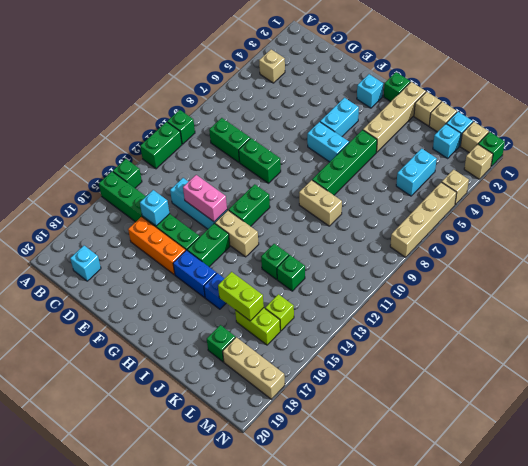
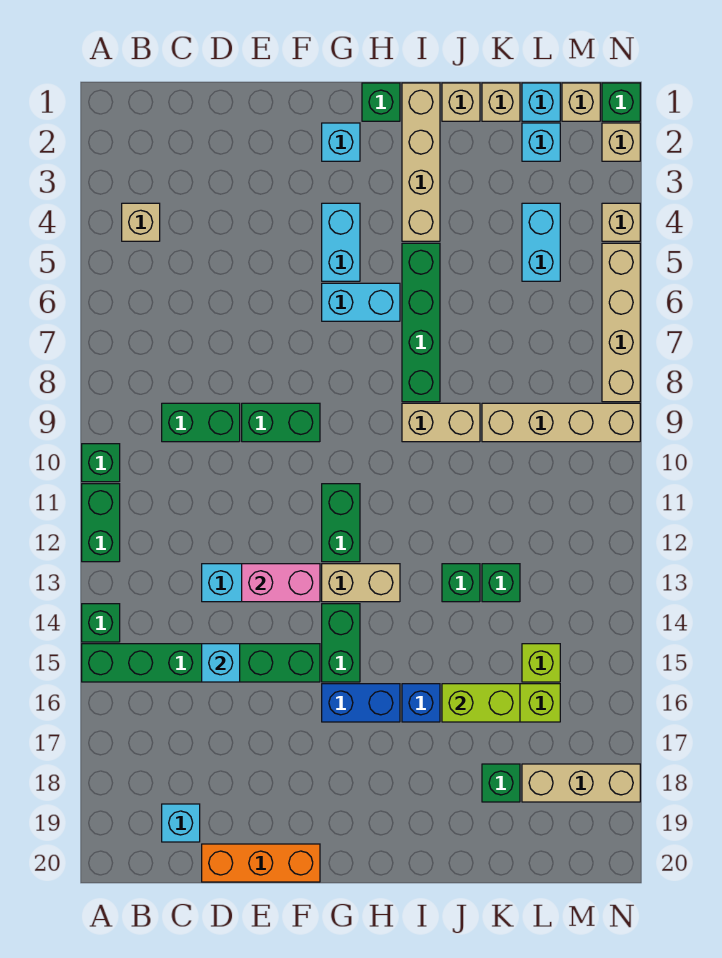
orange brick D16:F16 level 1 -> orange brick D20:F20 level 1
none -> tan brick K9:N9 level 1

